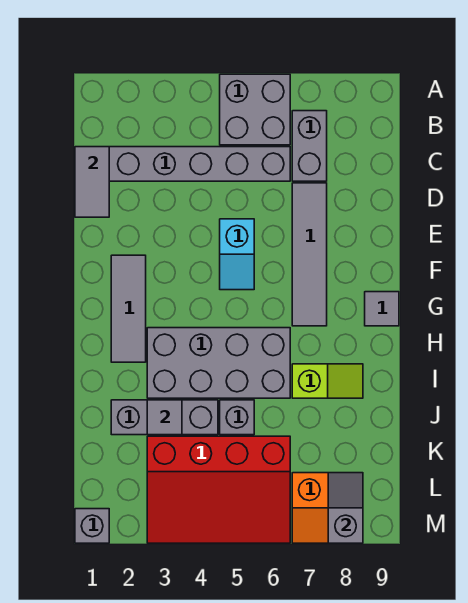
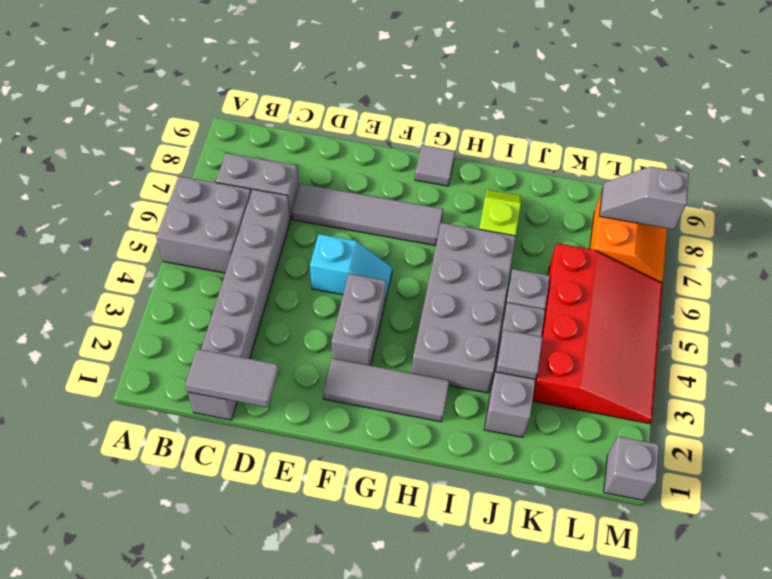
none -> grey brick F3:F4 level 1

